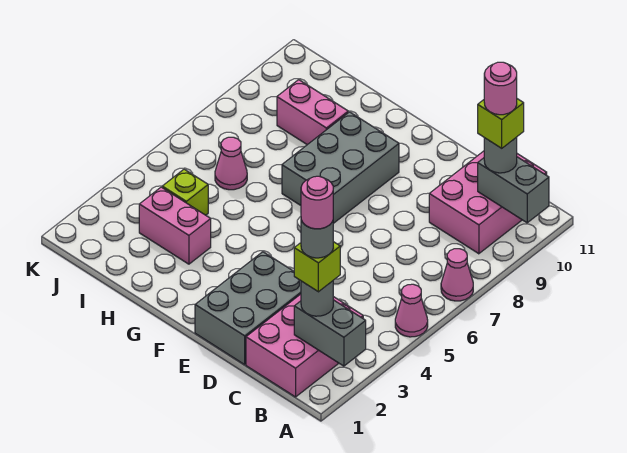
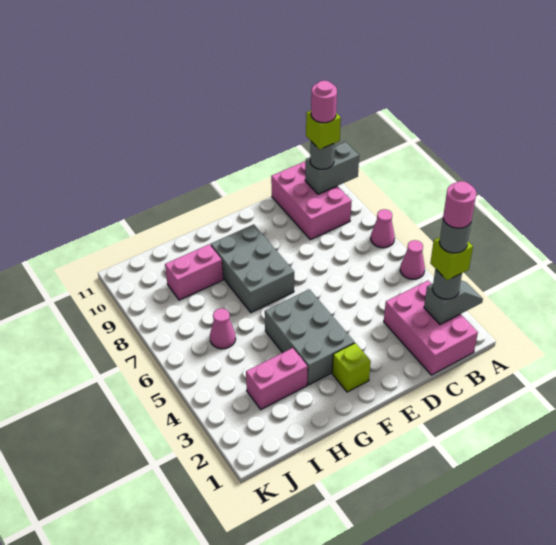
grey brick A2:B2 level 2 -> grey slope A2:B2 level 2 top B
grey brick D1:E3 level 1 -> grey brick F3:G5 level 1
lime brick I4 level 1 -> lime brick F2 level 1

